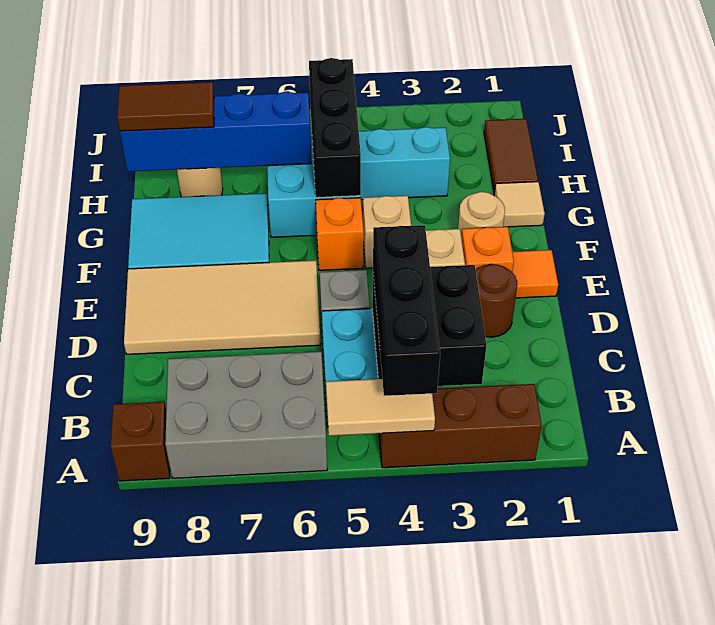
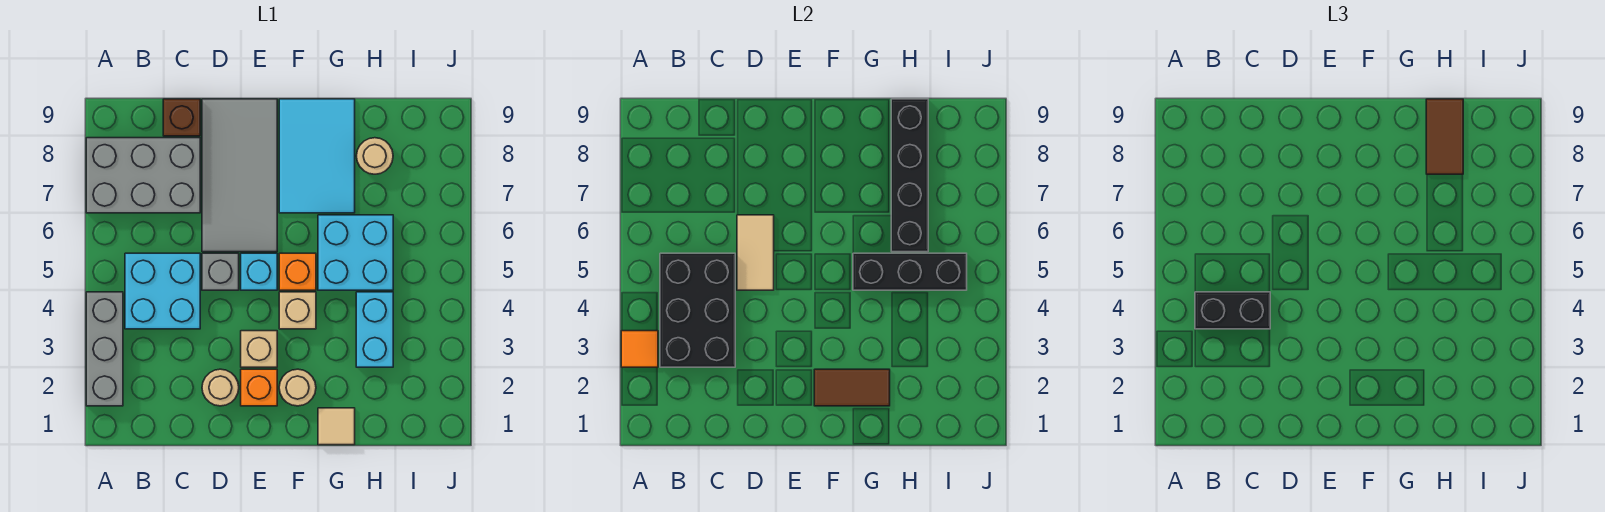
brown brick A2:A4 level 1 -> grey brick A2:A4 level 1
tan tile A4:A5 level 2 -> tan tile D5:D6 level 2
black brick A4:C4 level 3 -> black brick B4:C4 level 3
grey brick A6:B8 level 1 -> grey brick A7:C8 level 1
brown brick A9 level 1 -> brown brick C9 level 1
black brick B3:C4 level 2 -> black brick B3:C5 level 2
brown round brick D2 level 1 -> tan round brick D2 level 1
tan tile D6:E9 level 1 -> grey tile D6:E9 level 1
orange tile E1 level 1 -> orange tile A3 level 2
none -> cyan brick E5 level 1
brown tile H1:I1 level 1 -> brown tile F2:G2 level 2
blue brick H6:H9 level 2 -> black brick H6:H9 level 2

